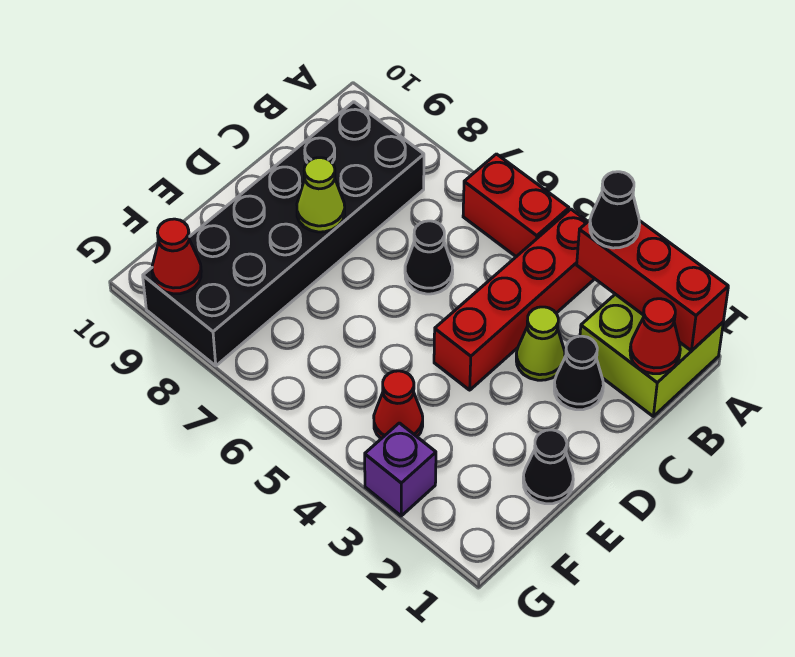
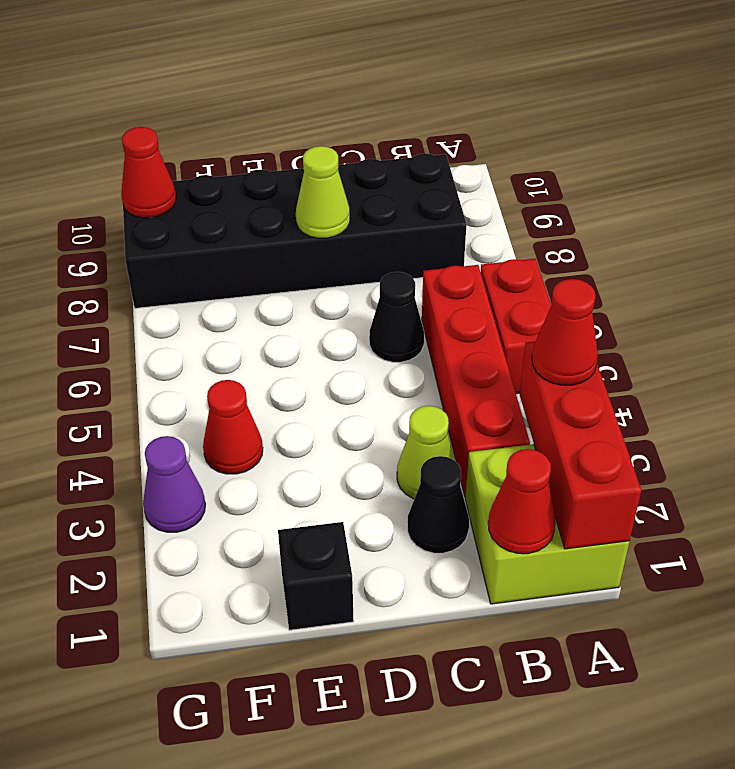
black cone A3 level 3 -> red cone A3 level 3
red brick A4:D4 level 1 -> red brick B3:B6 level 1
black cone E1 level 1 -> black brick E1 level 1
purple brick G3 level 1 -> purple cone G3 level 1

